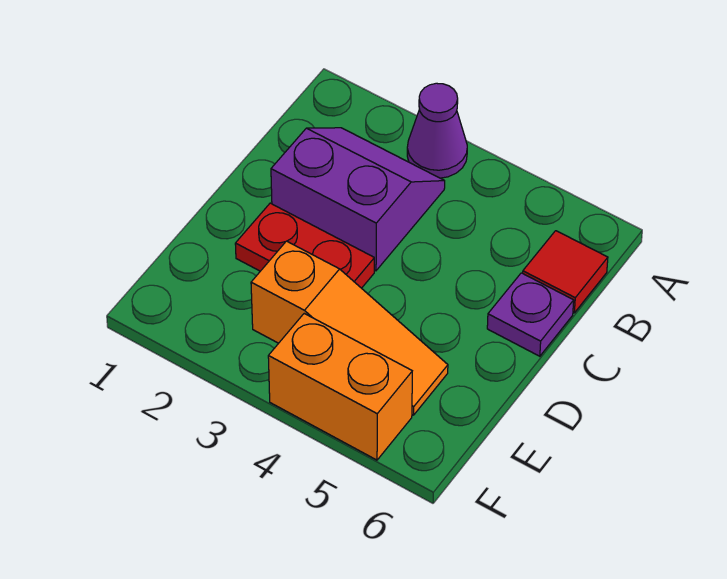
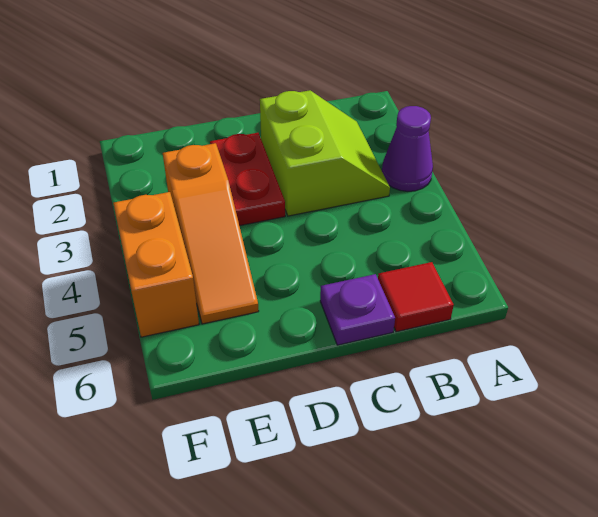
purple slope B2:C3 level 1 top C -> lime slope B2:C3 level 1 top C

